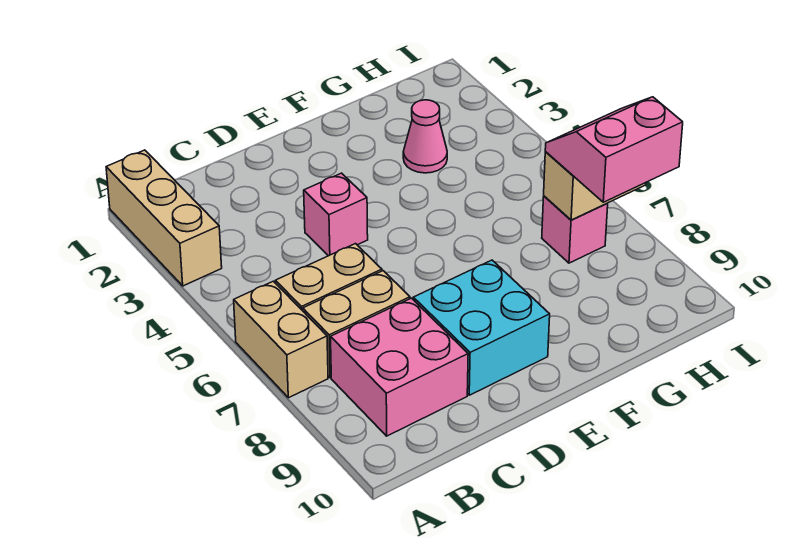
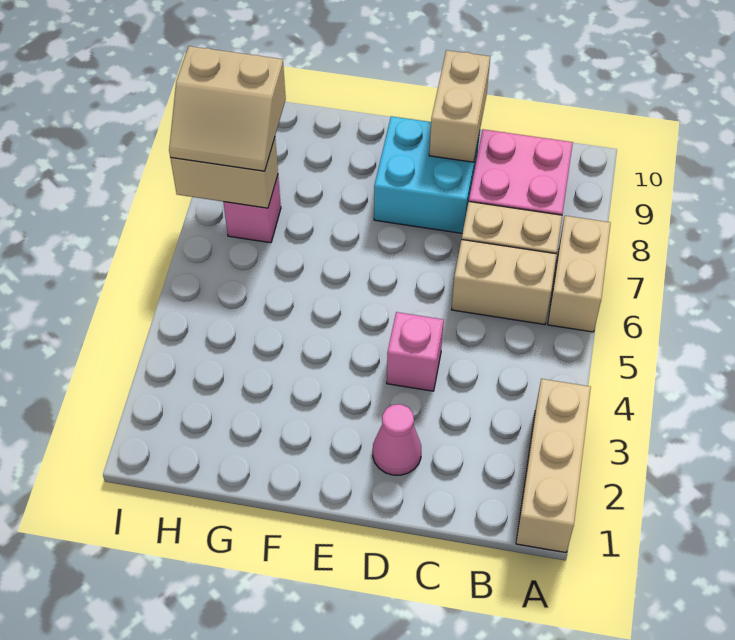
none -> tan brick D9:D10 level 2
pink cone G3 level 1 -> pink cone D2 level 1
pink slope H7:I8 level 3 top 8 -> tan slope H7:I8 level 3 top 8

